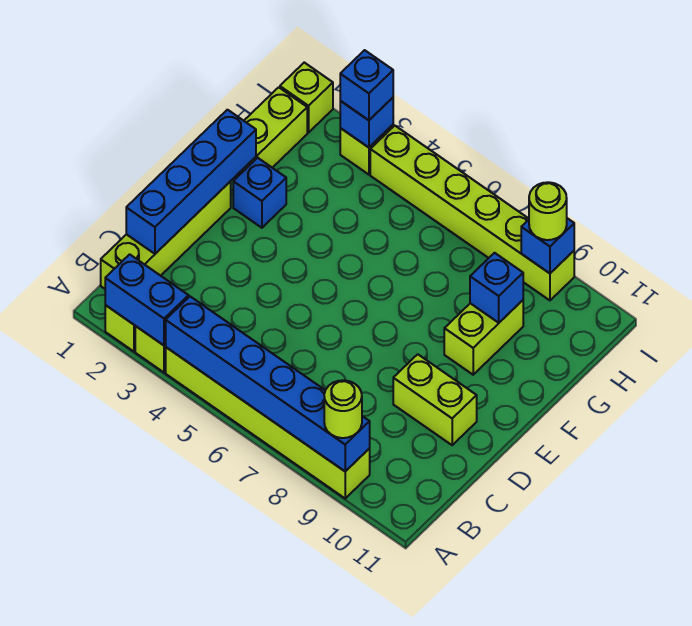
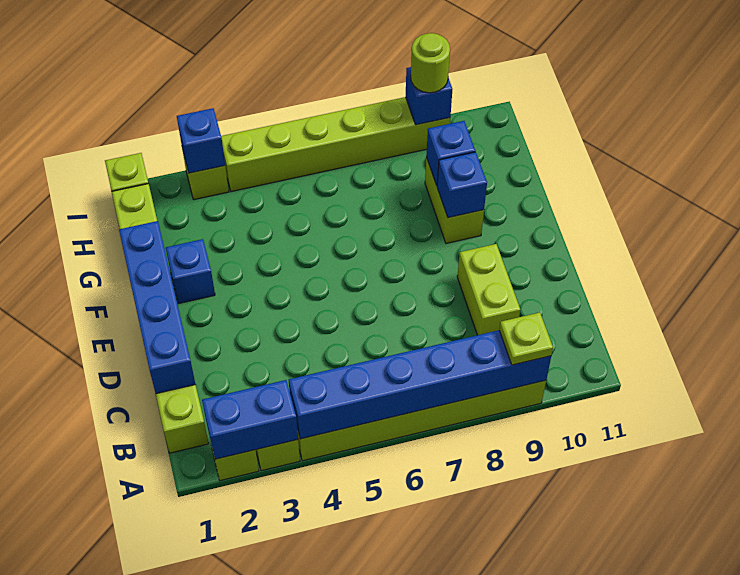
lime round brick A9 level 3 -> lime plate A9 level 3
lime brick D9:D10 level 1 -> lime brick C9:D9 level 1
blue brick I3 level 3 -> blue brick F9 level 2

